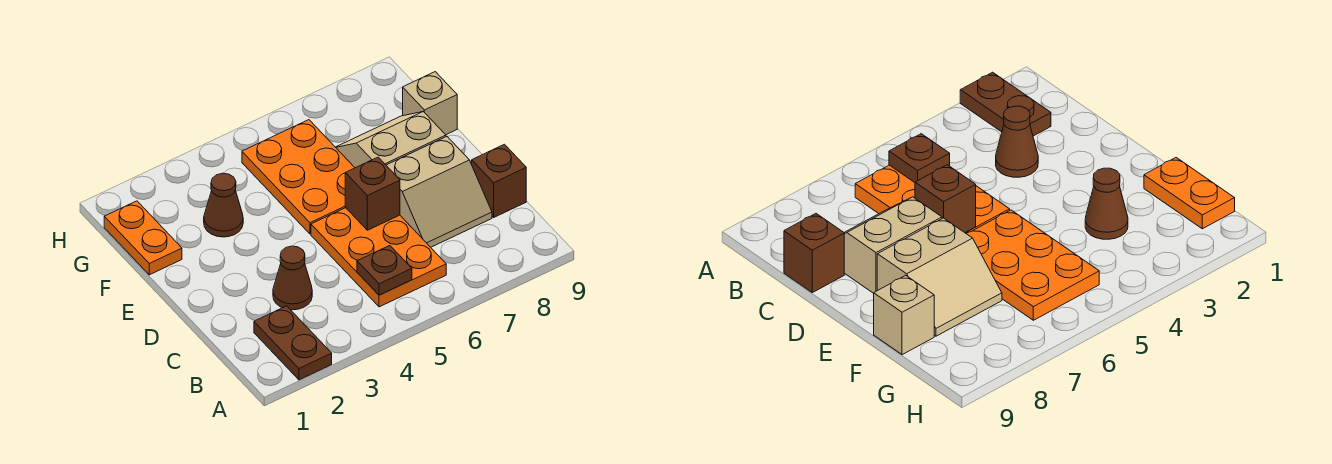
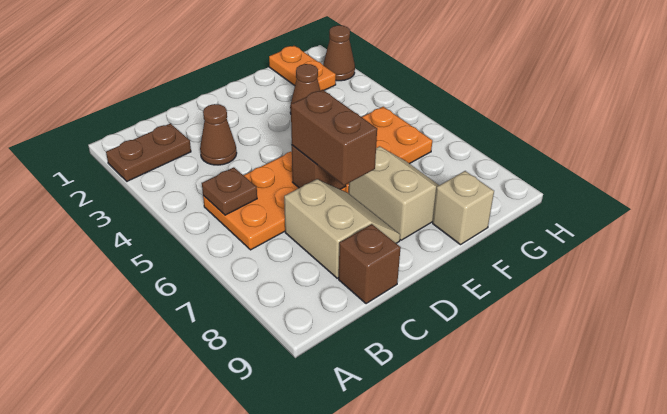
tan slope C7:D8 level 1 top D -> tan slope C7:D8 level 1 top C
none -> brown brick D6:D7 level 3
orange plate F1:G1 level 1 -> orange plate G1:G2 level 1
none -> brown cone H2 level 1

